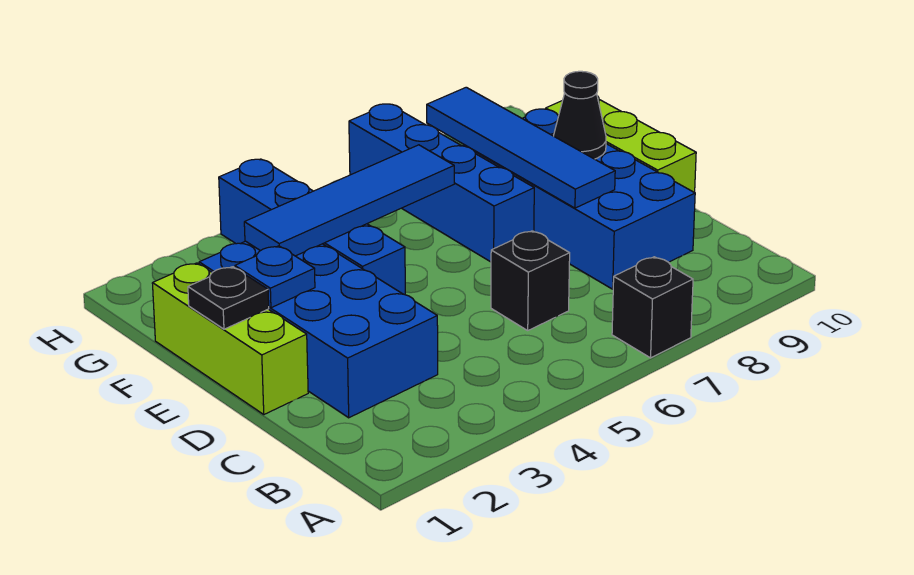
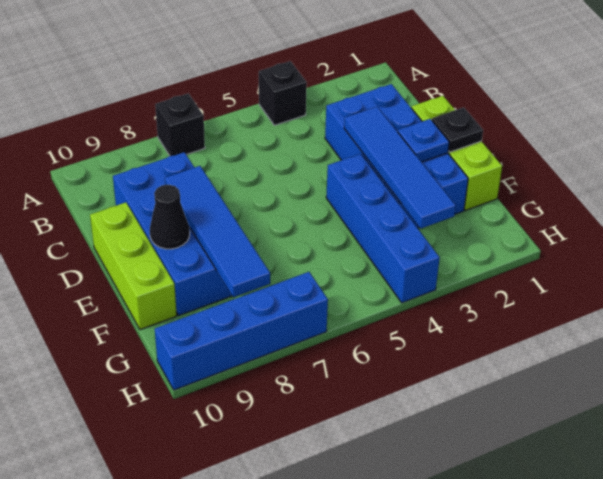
black brick C6 level 1 -> black brick A4 level 1
blue brick E7:H7 level 1 -> blue brick H7:H10 level 1
blue tile F3:F6 level 2 -> blue tile D3:G3 level 2

